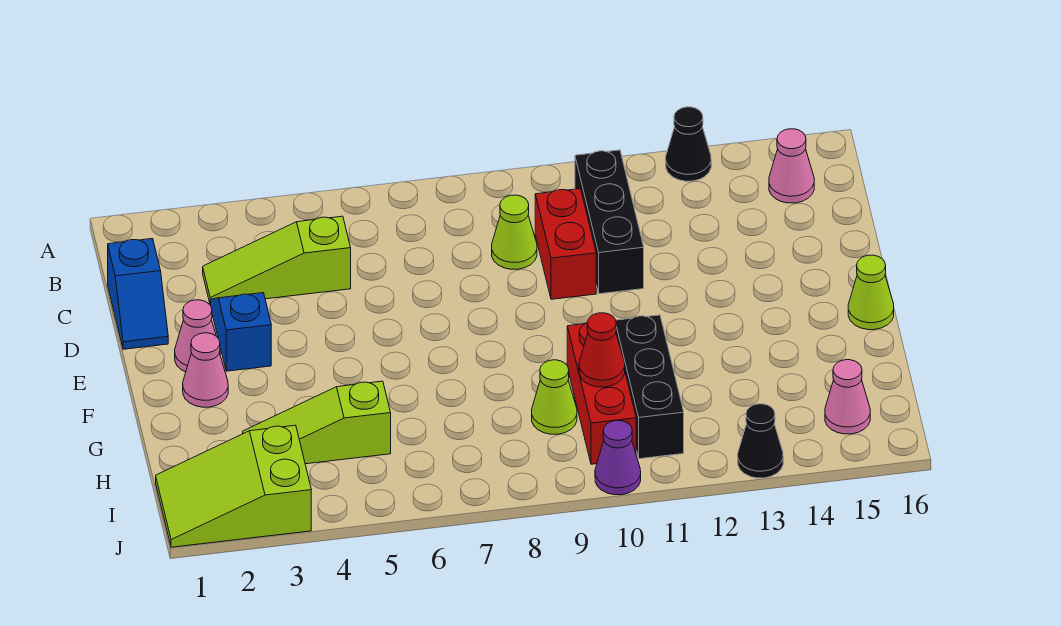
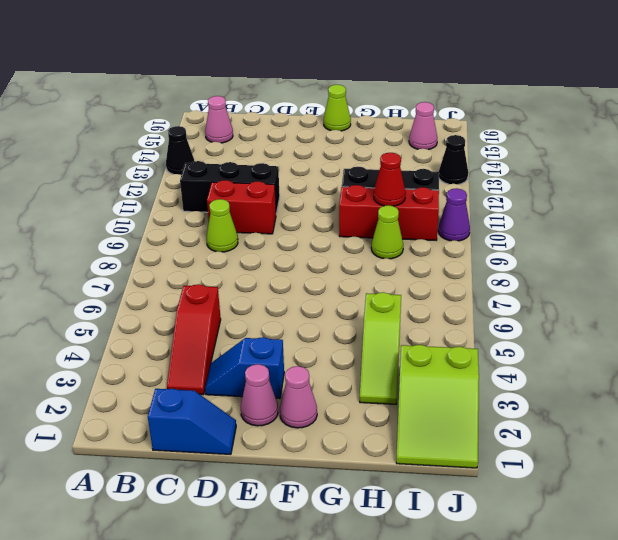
lime slope C3:C5 level 1 top 5 -> red slope C3:C5 level 1 top 5

